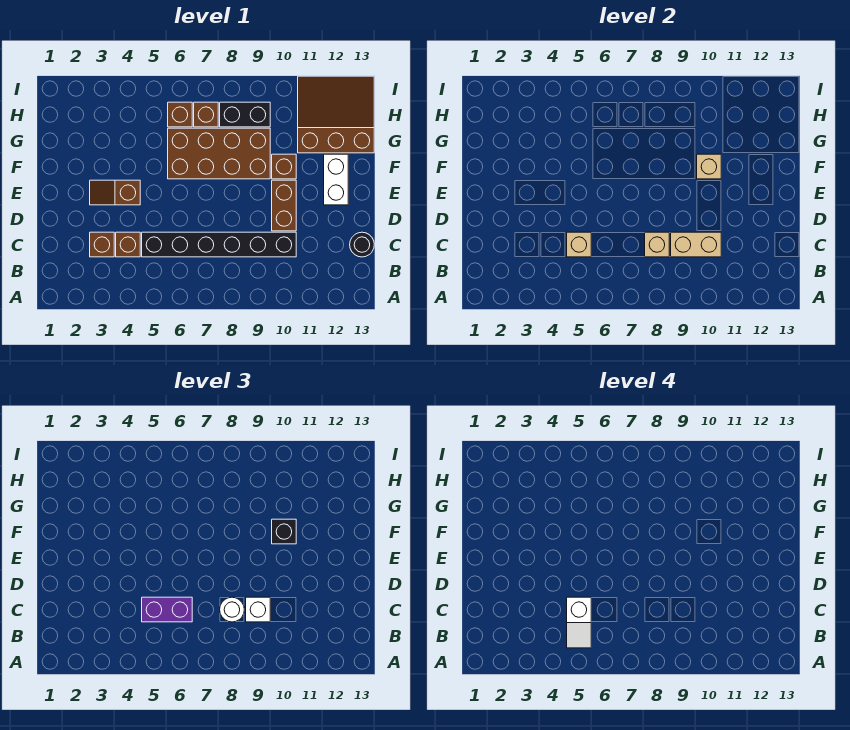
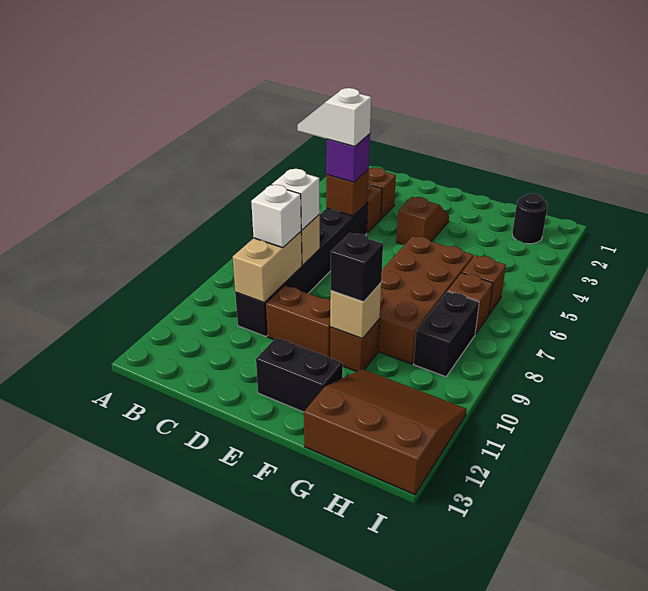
tan brick C5 level 2 -> brown brick C5 level 2
purple brick C5:C6 level 3 -> purple brick C5 level 3
white round brick C8 level 3 -> white brick C8 level 3
black round brick C13 level 1 -> black round brick H2 level 1
white brick E12:F12 level 1 -> black brick E12:F12 level 1
brown slope G11:I13 level 1 top G -> brown slope G11:I13 level 1 top 13

